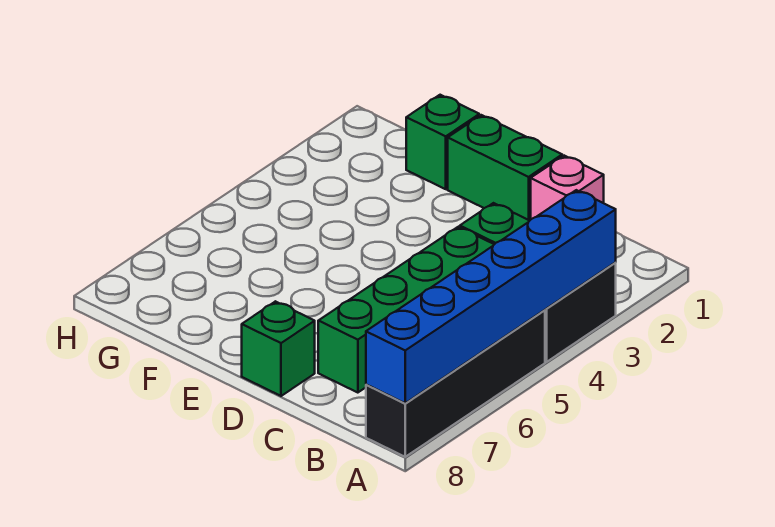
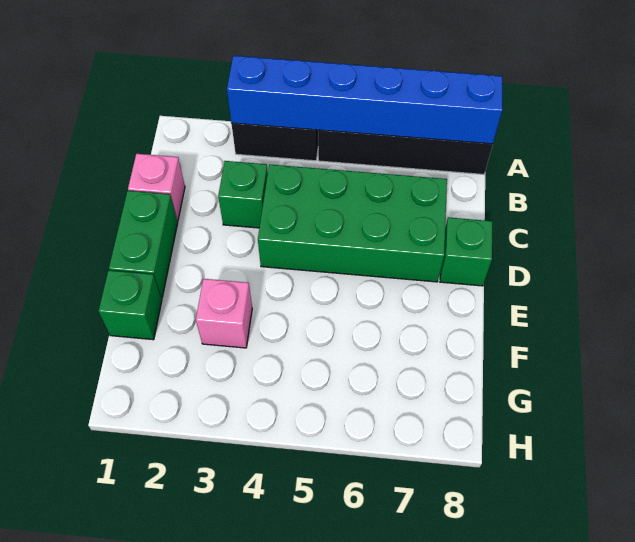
green brick C4:C7 level 1 -> green brick C4:D7 level 1
none -> pink brick F3 level 1

